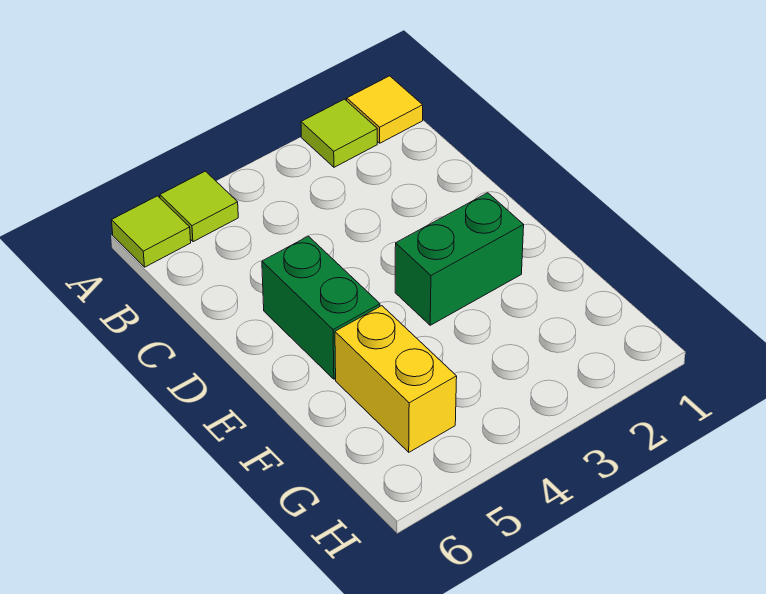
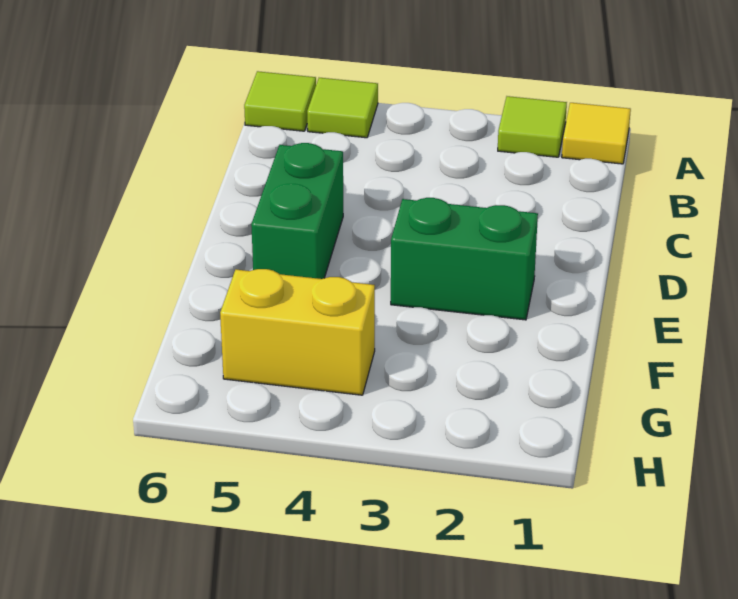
yellow brick F5:G5 level 1 -> yellow brick G4:G5 level 1

